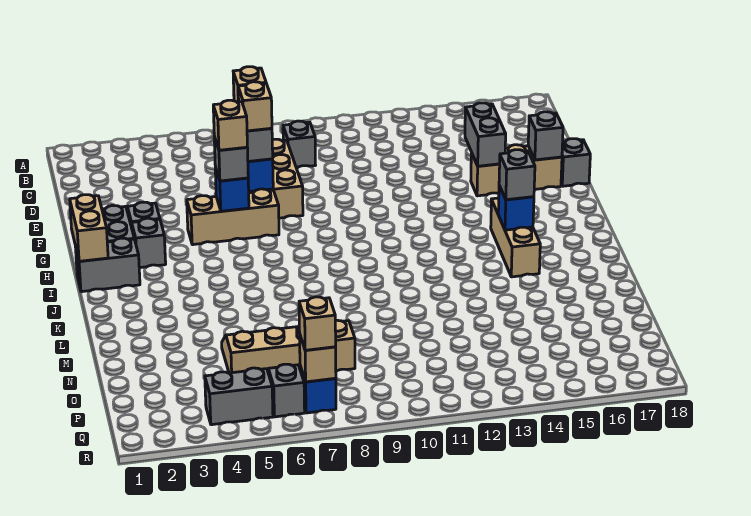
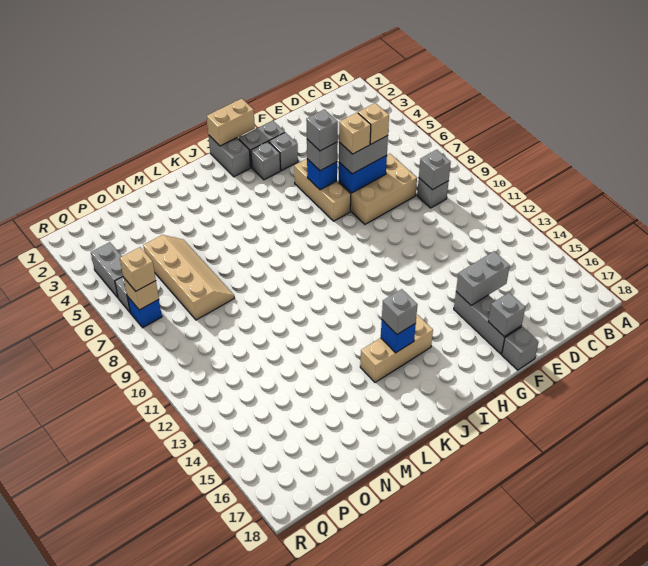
none -> grey brick C9 level 2
tan brick F15:F17 level 1 -> grey brick F15:F17 level 1
tan brick G6 level 4 -> grey brick G6 level 4

